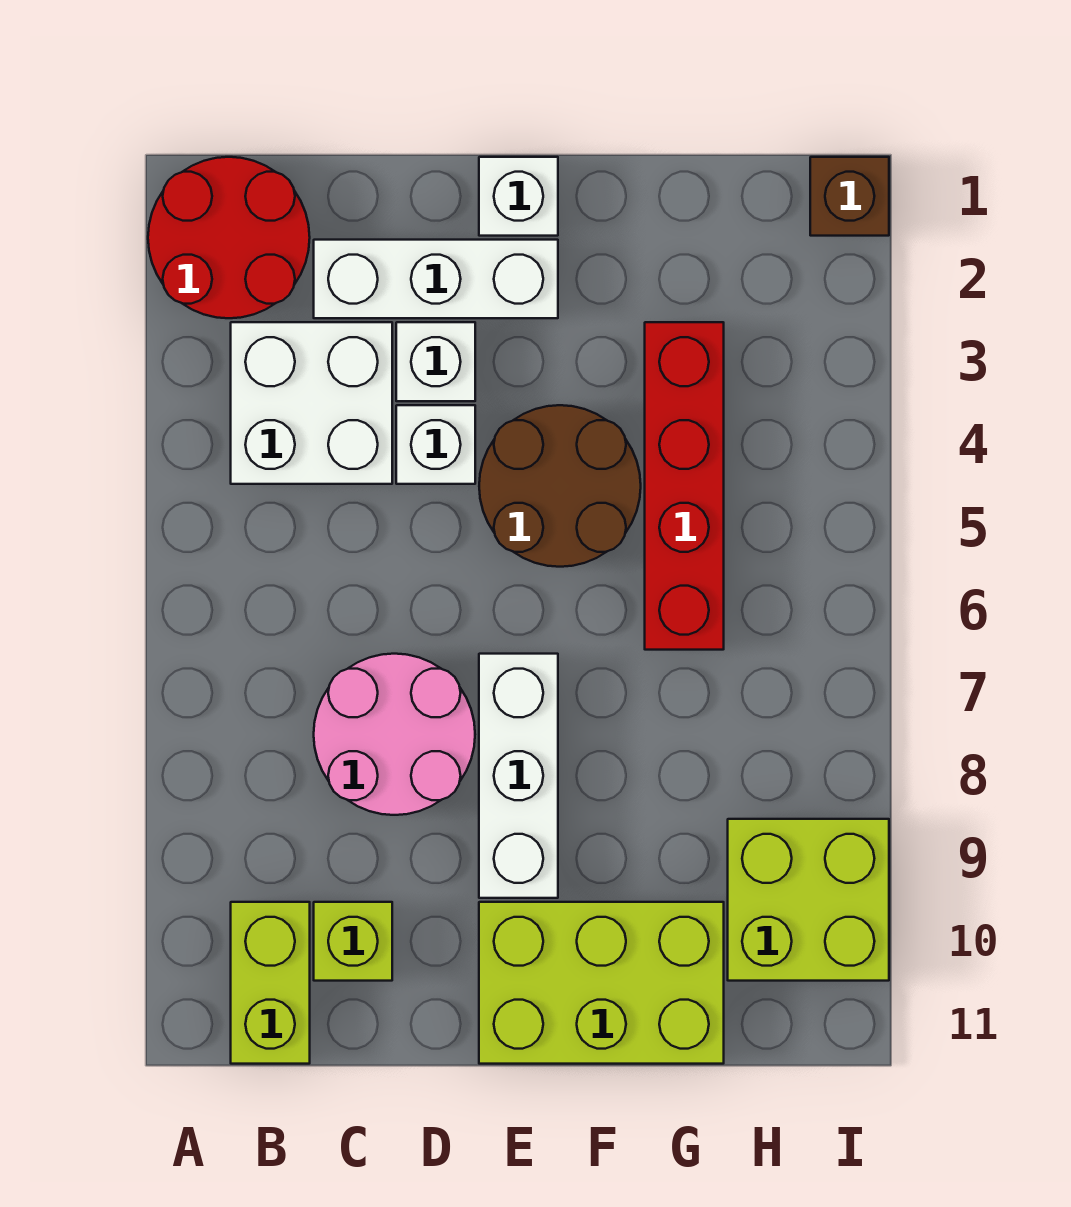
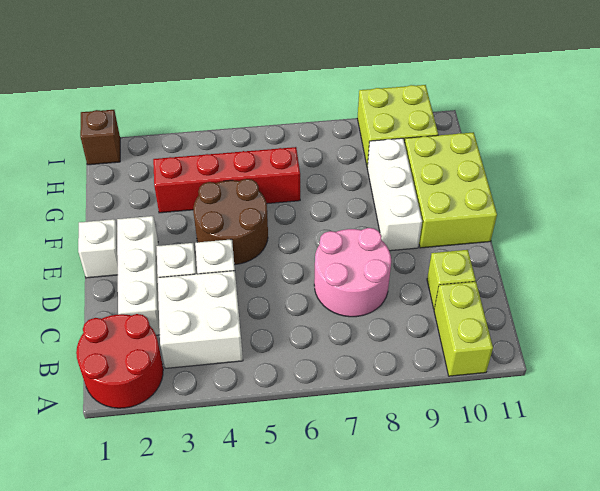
lime brick B10:B11 level 1 -> lime brick A10:B10 level 1
white brick E7:E9 level 1 -> white brick E9:G9 level 1

